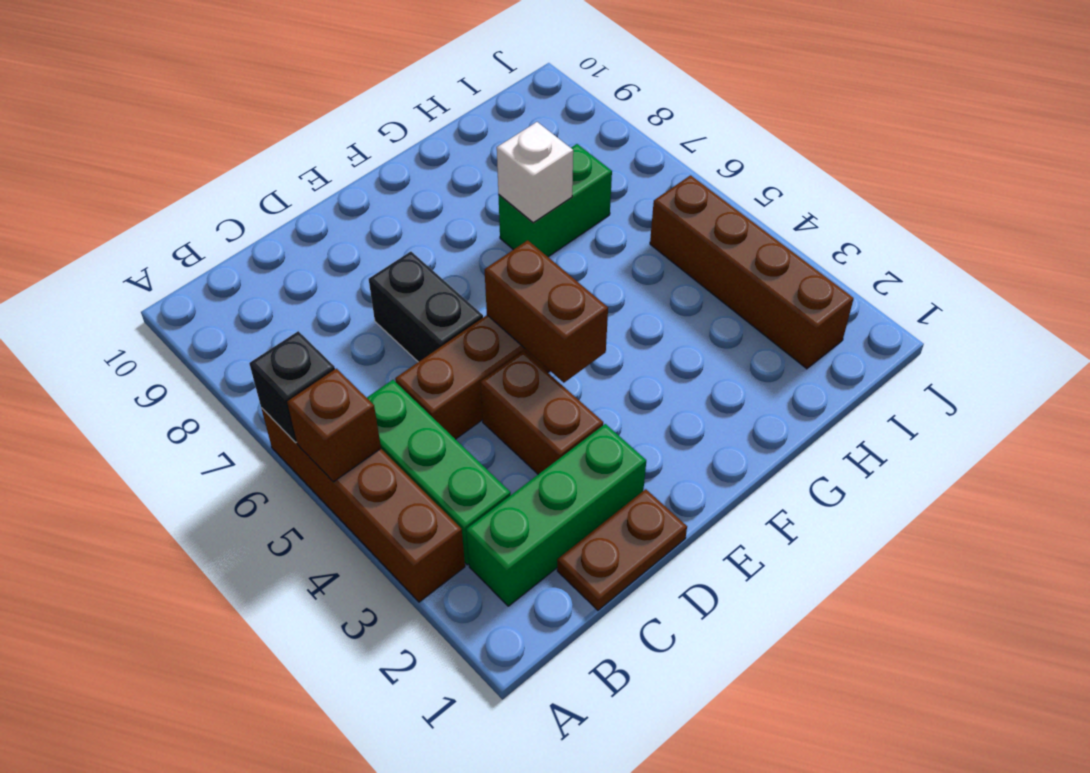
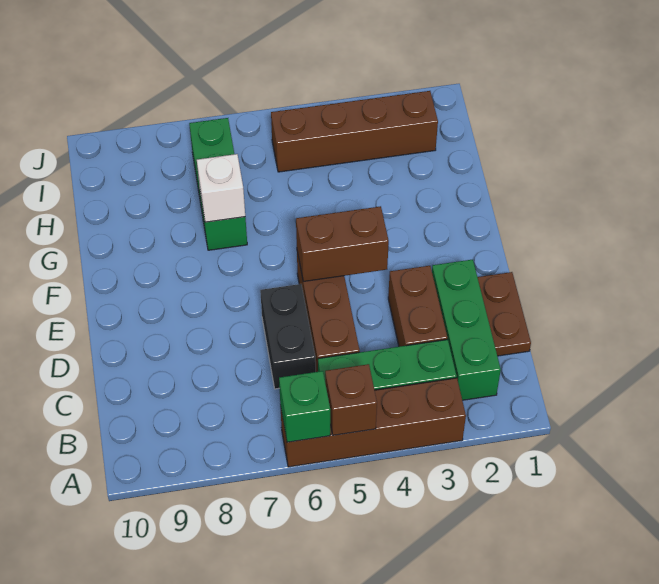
black brick A6 level 2 -> green brick A6 level 2
brown brick D3:D4 level 1 -> brown brick C3:D3 level 1
black brick D6:D7 level 1 -> black brick C6:D6 level 1
green brick G7:H7 level 1 -> green brick G7:I7 level 1

